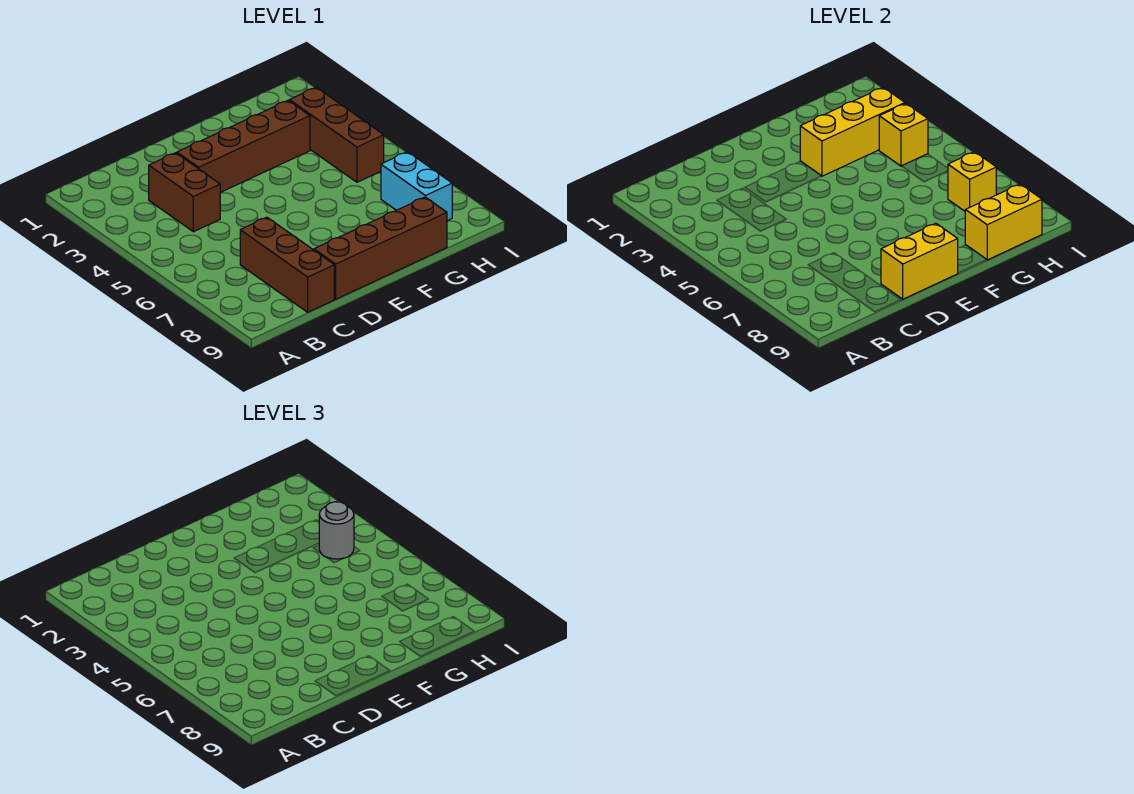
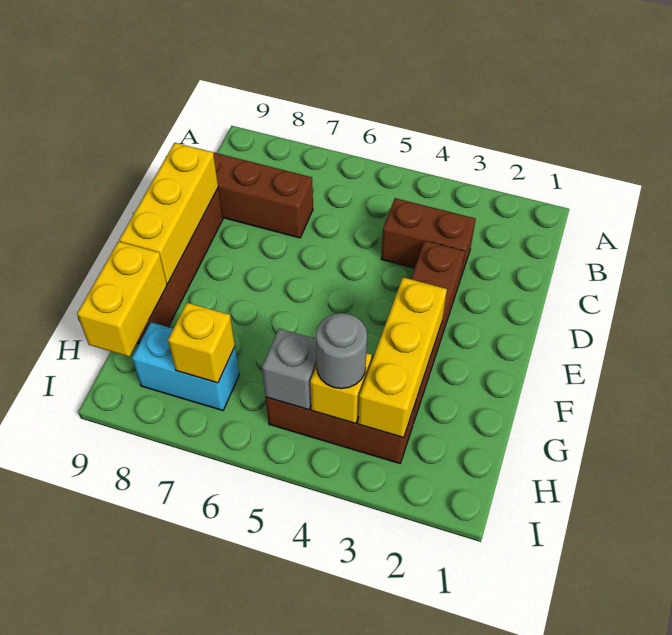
yellow brick D9:E9 level 2 -> yellow brick D9:F9 level 2
none -> grey brick H5 level 2

